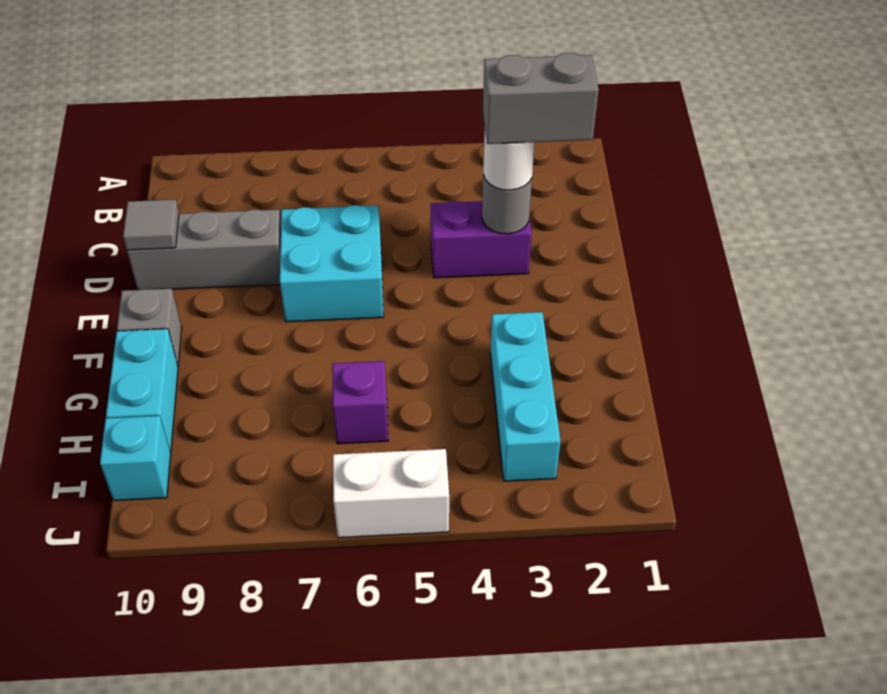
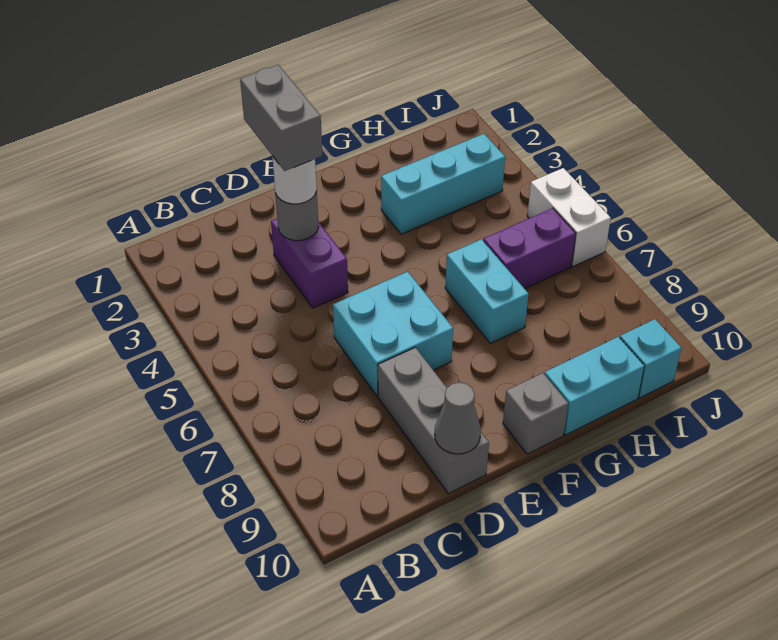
grey tile D10 level 2 -> grey cone D10 level 2
none -> cyan brick G6:G7 level 1
purple brick H6 level 1 -> purple brick H6:I6 level 1

